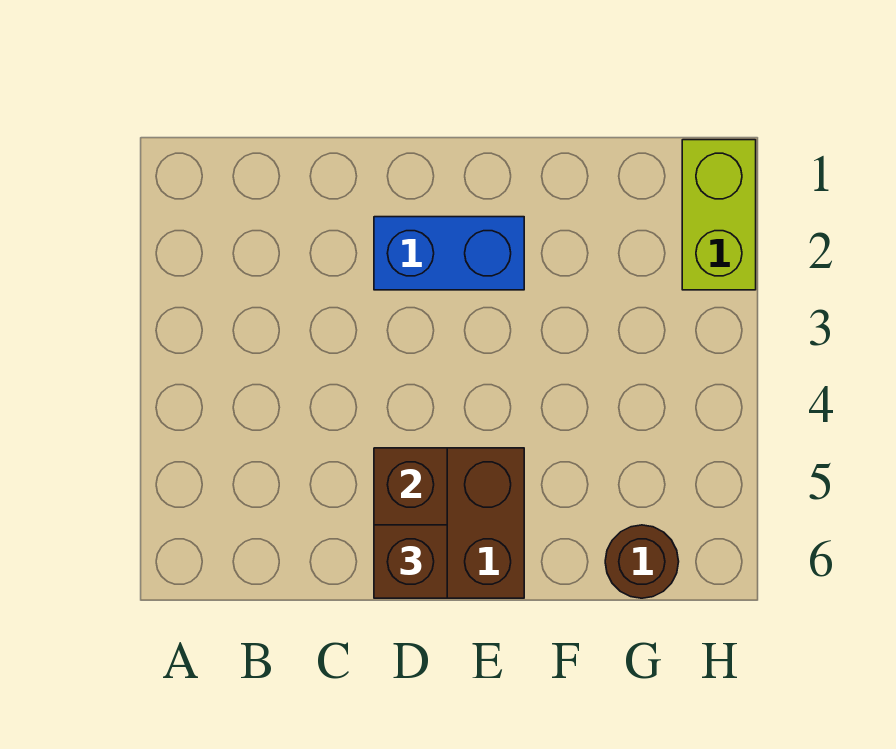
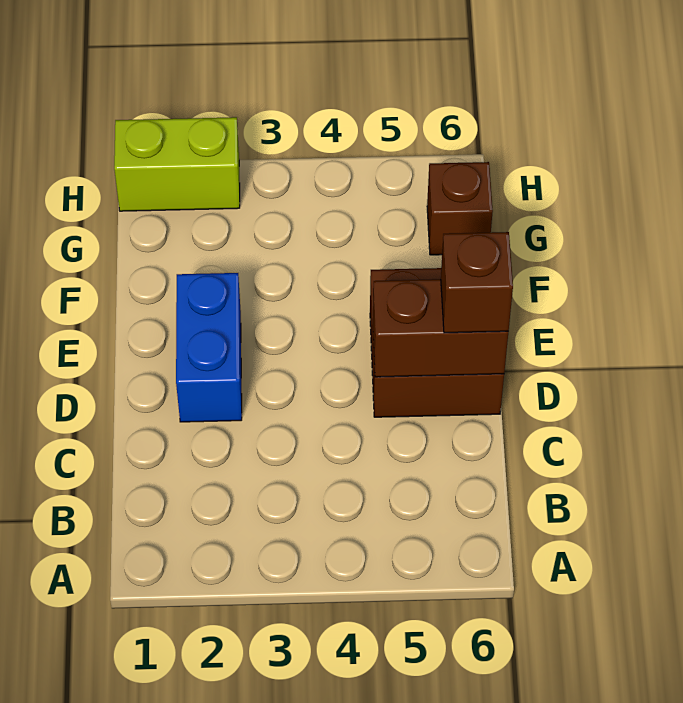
brown round brick G6 level 1 -> brown brick G6 level 1

